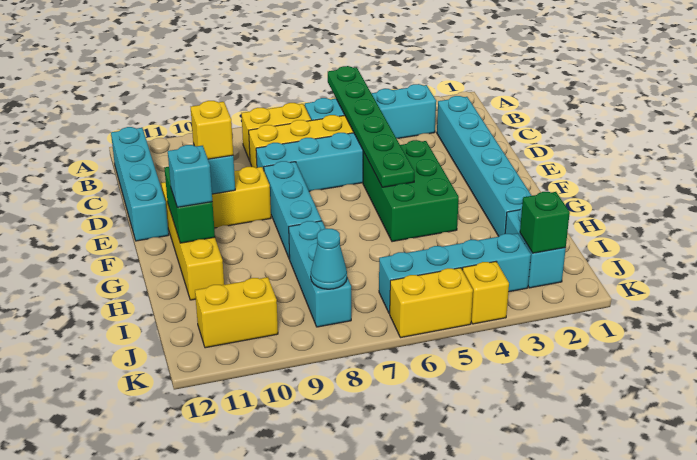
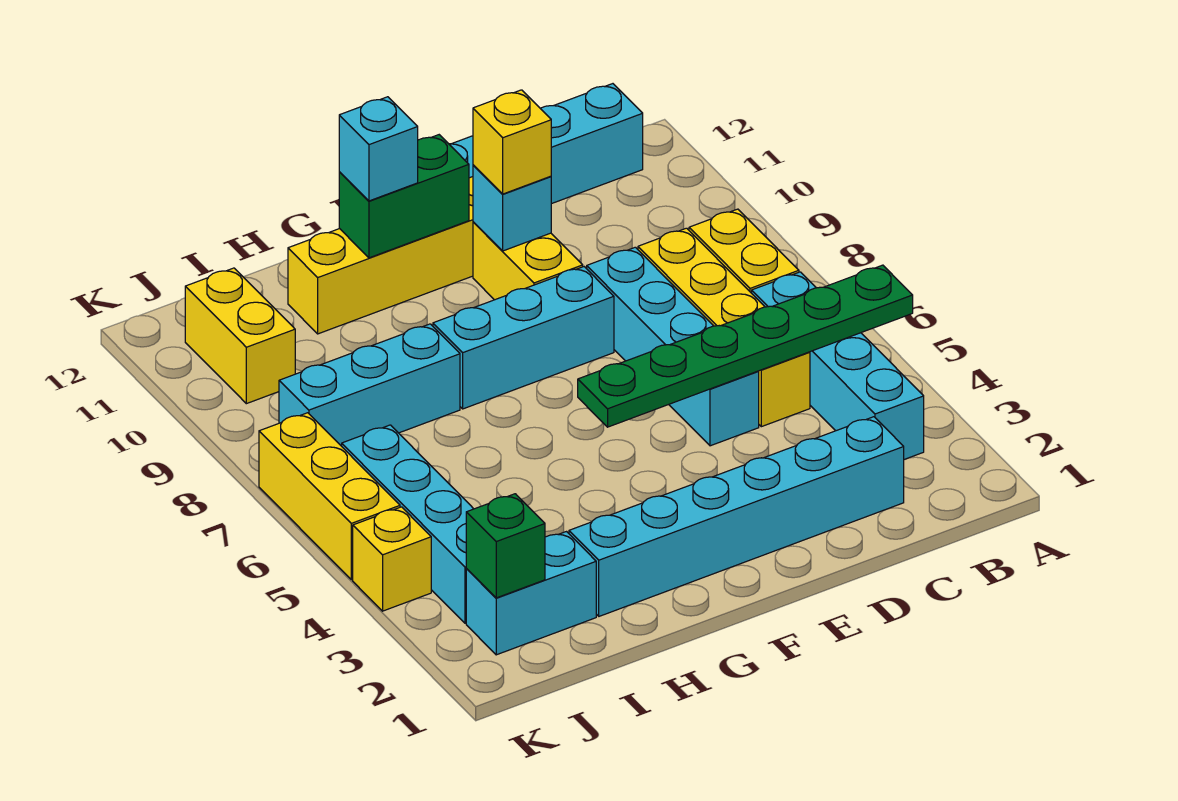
green brick E4:G5 level 1 -> none
cyan cone J8 level 2 -> none
yellow brick K5:K6 level 1 -> yellow brick K5:K7 level 1

